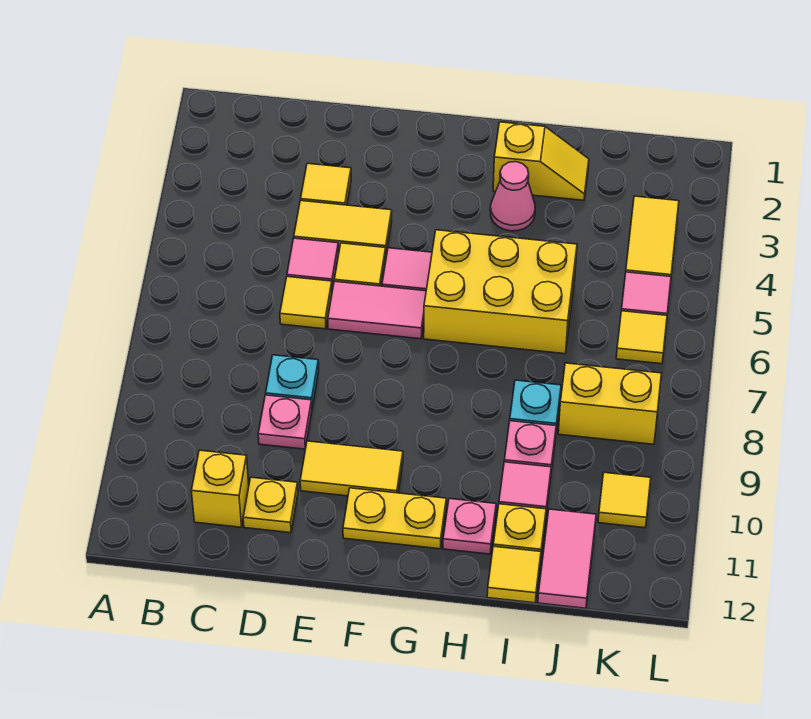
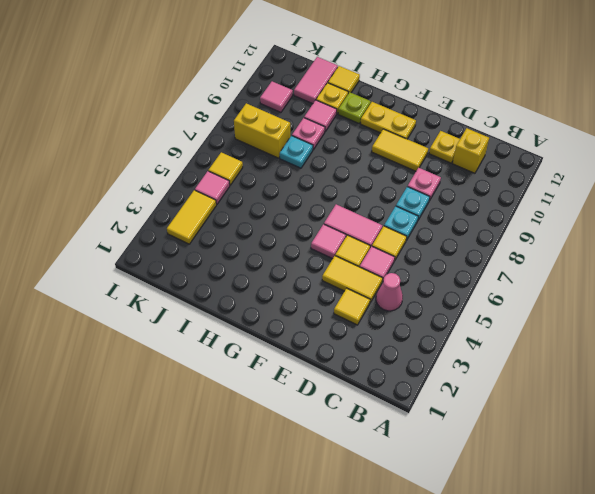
none -> cyan plate D7 level 1
yellow brick G5:I6 level 1 -> none
yellow slope H2:I2 level 1 top H -> none
pink cone H3 level 1 -> pink cone C4 level 1
pink plate H11 level 1 -> lime plate H11 level 1
yellow tile K10 level 1 -> pink tile K10 level 1

